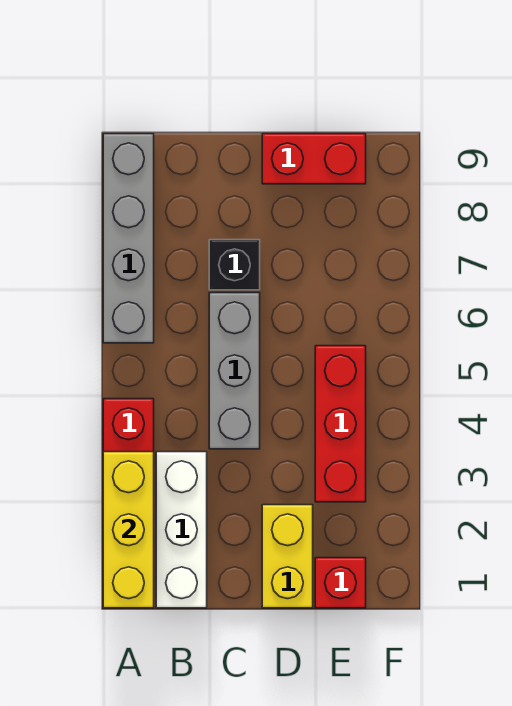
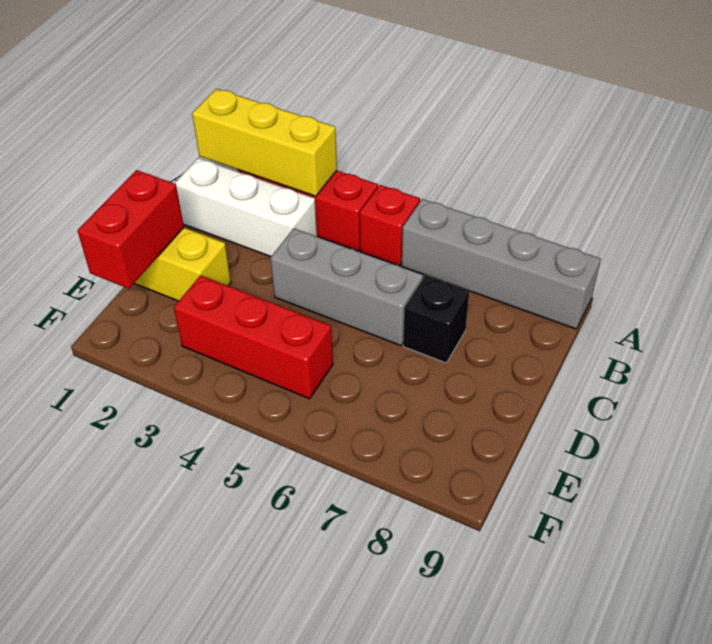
red brick D9:E9 level 1 -> red brick D1:E1 level 2
red brick E1 level 1 -> red brick A5 level 1

